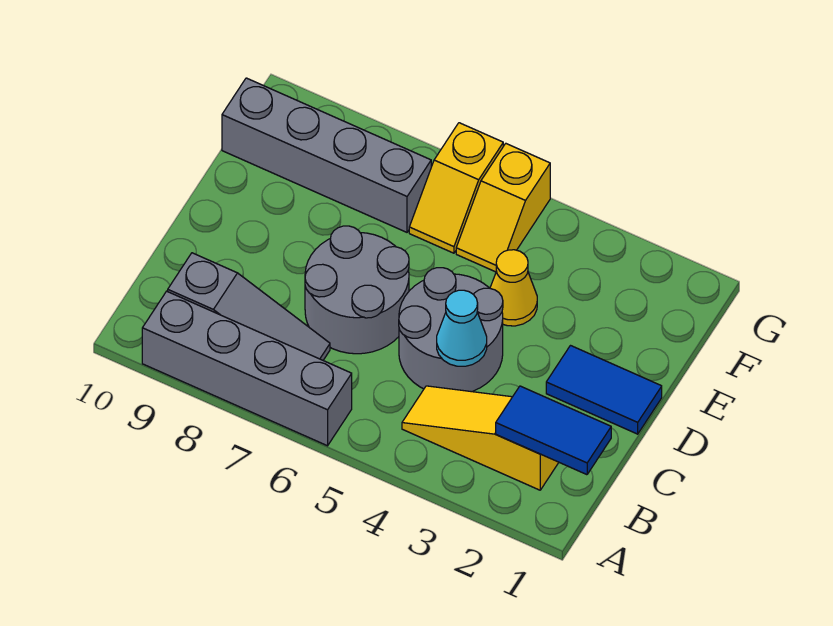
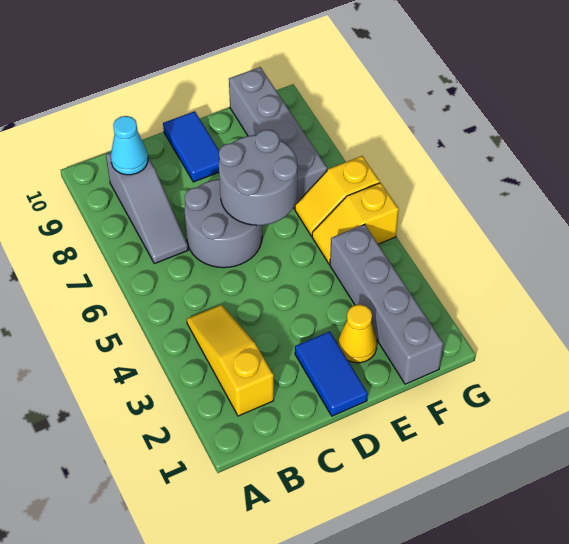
grey brick A6:A9 level 1 -> grey brick F1:F4 level 1
blue tile B1:B2 level 2 -> blue tile D9:D10 level 1
grey round brick C4:D5 level 1 -> grey round brick D6:E7 level 2
cyan cone C4 level 2 -> cyan cone B9 level 2
yellow cone E4 level 1 -> yellow cone E2 level 1

